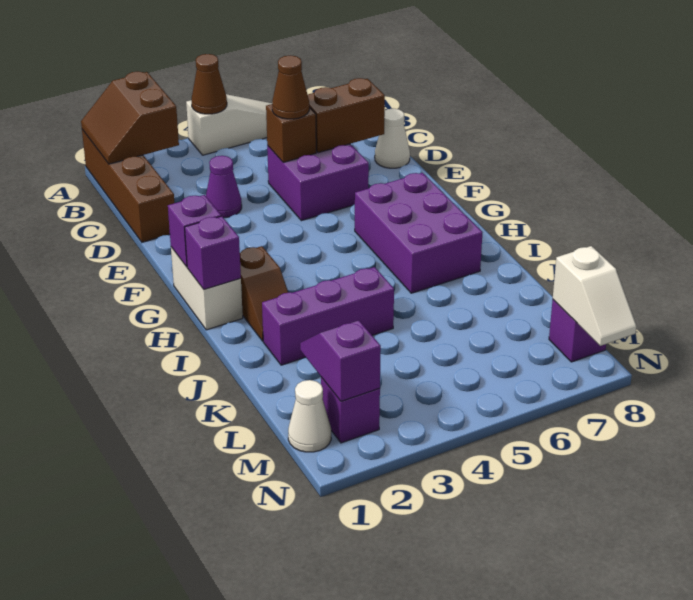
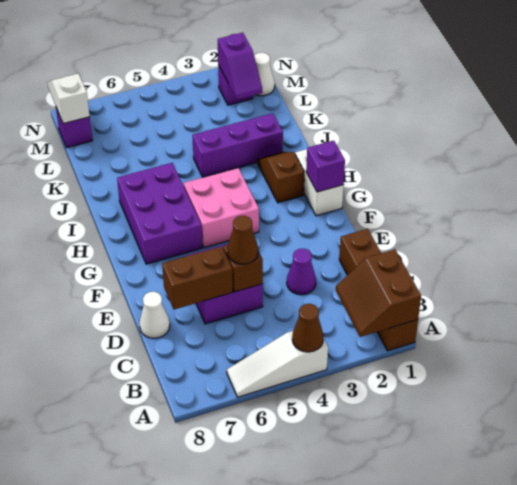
brown slope A1:B2 level 2 top 2 -> brown slope A1:B2 level 2 top 1
none -> pink brick G4:H5 level 1
purple brick H1 level 2 -> none

